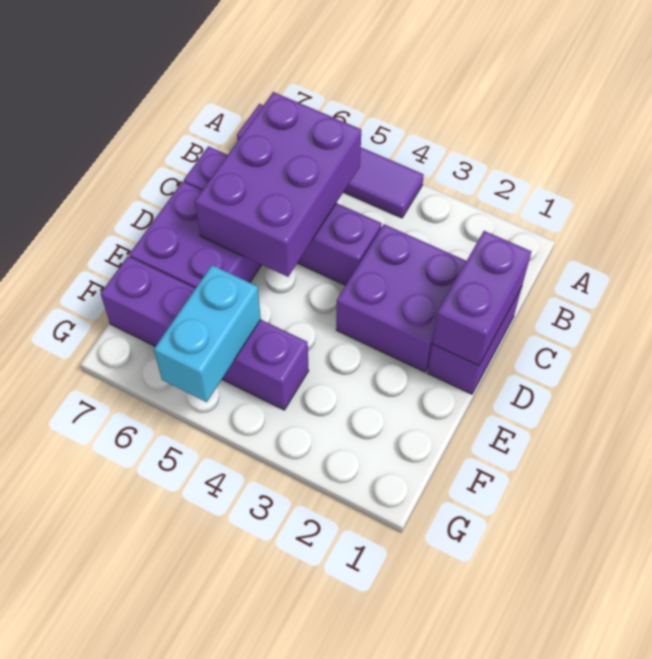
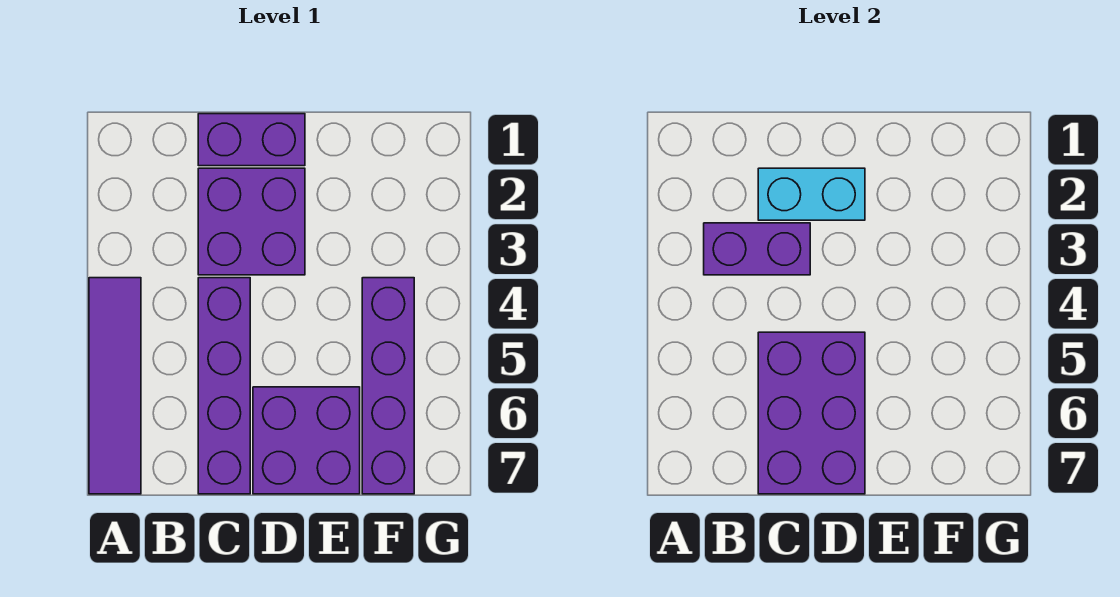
purple brick B5:D6 level 2 -> purple brick C5:D7 level 2
purple brick C1:D1 level 2 -> purple brick B3:C3 level 2
cyan brick F5:G5 level 2 -> cyan brick C2:D2 level 2

